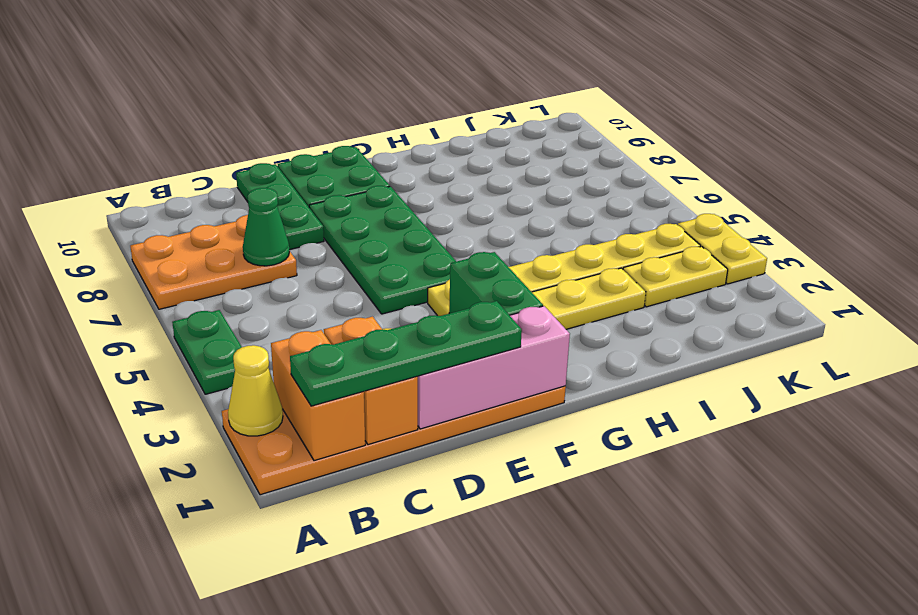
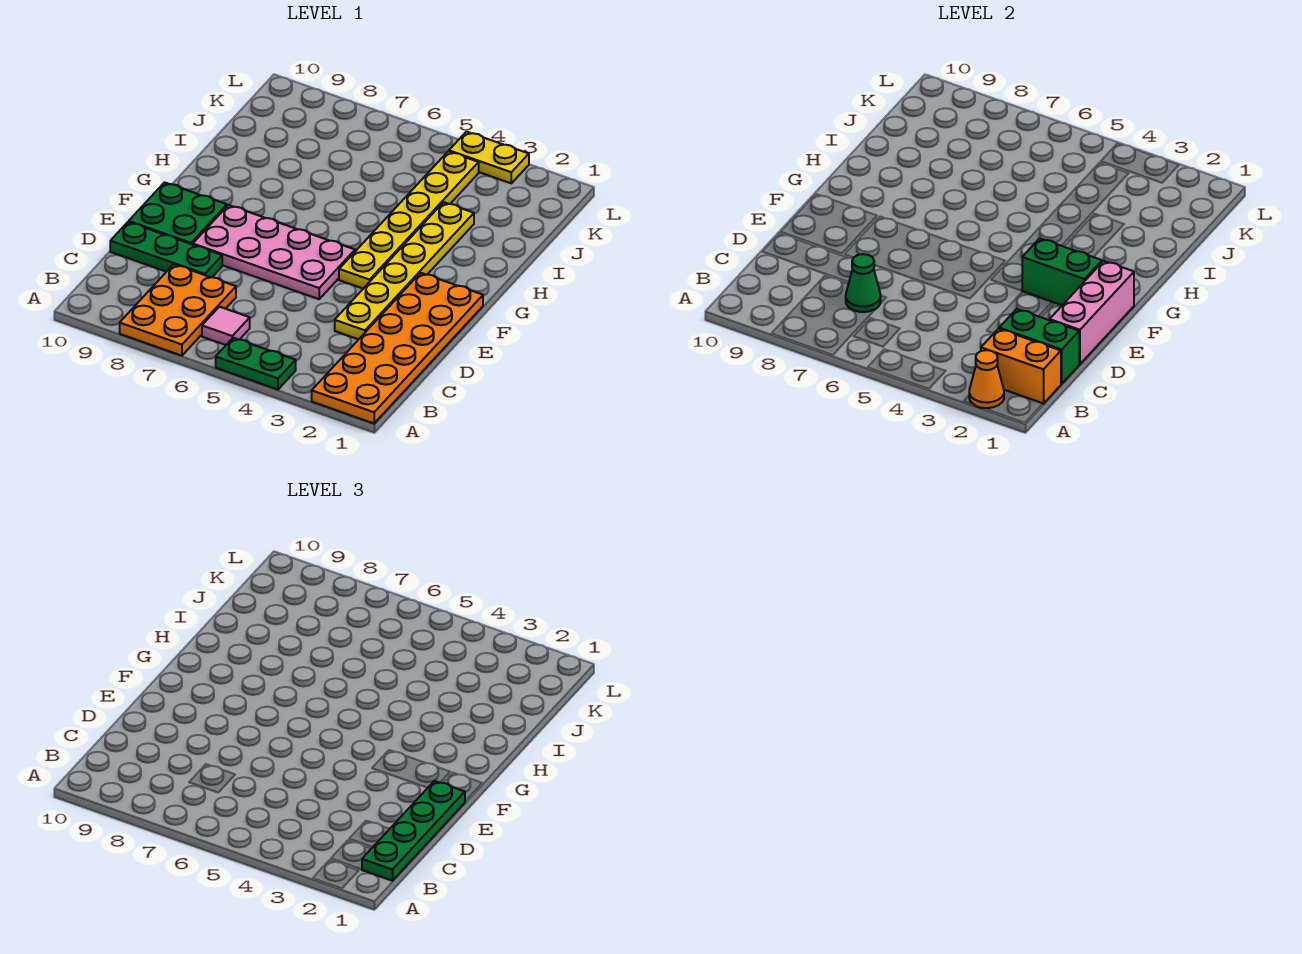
yellow cone A2 level 2 -> orange cone A2 level 2
none -> pink tile B6 level 1
orange brick C1:C2 level 2 -> green brick C1:C2 level 2
green plate E5:F8 level 1 -> pink plate E5:F8 level 1
yellow plate J3:K3 level 1 -> none

